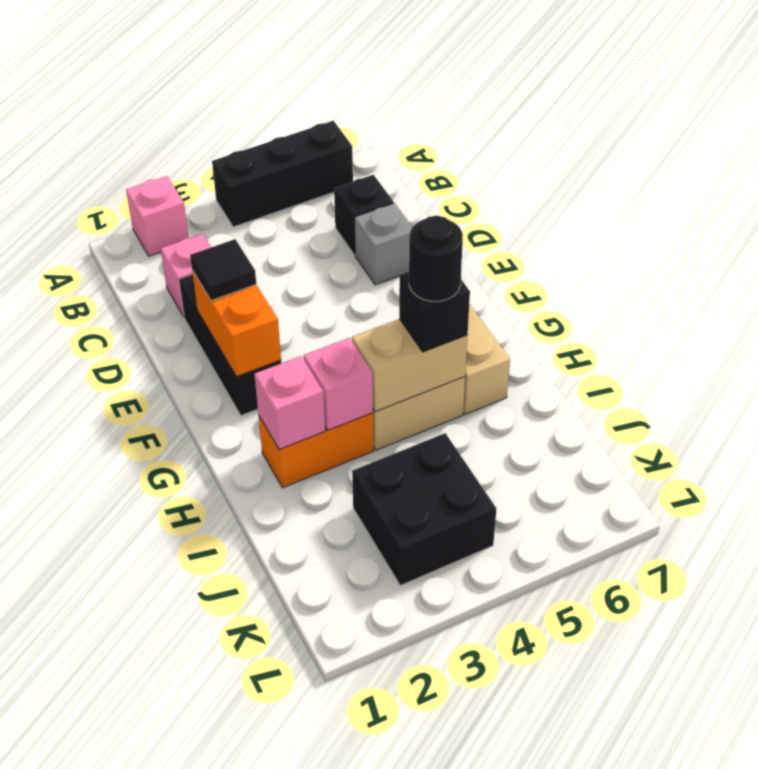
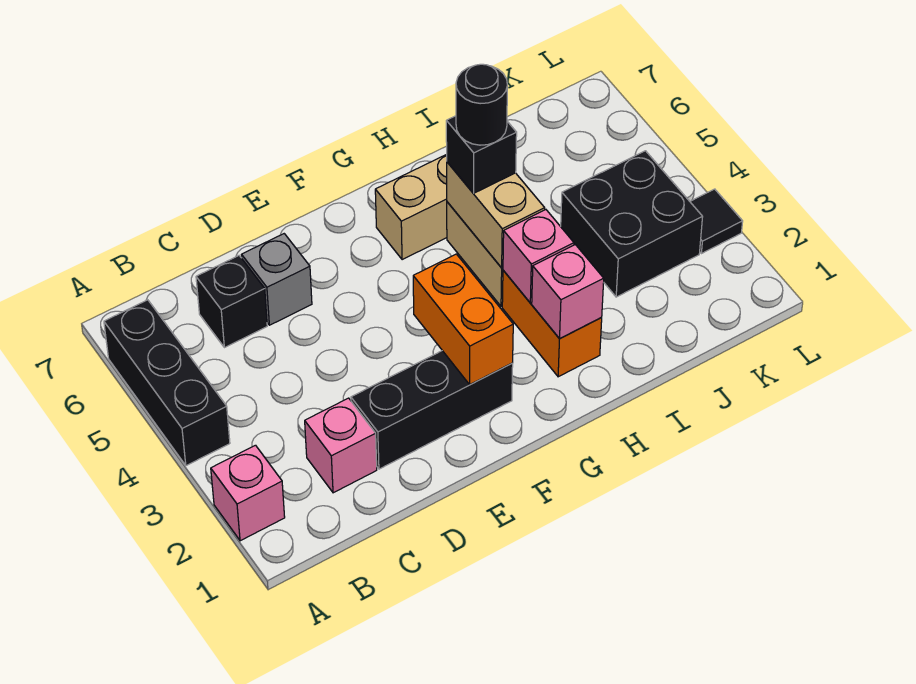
orange brick E2:F2 level 2 -> orange brick F2:F3 level 2
black tile E2 level 3 -> black tile L3 level 1

